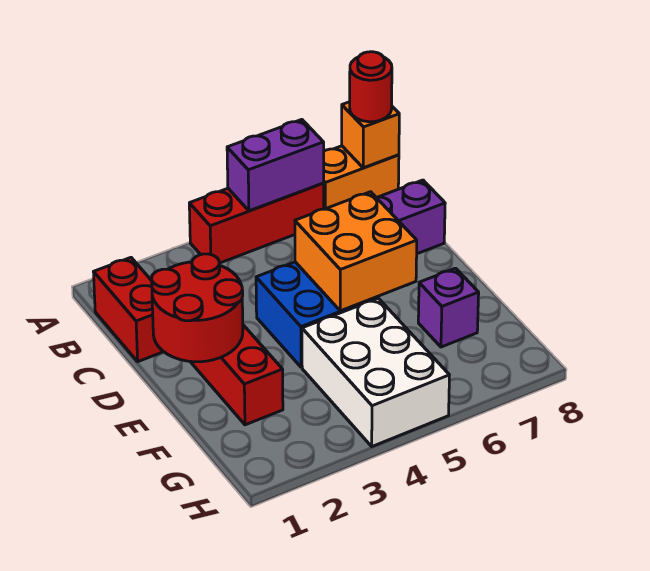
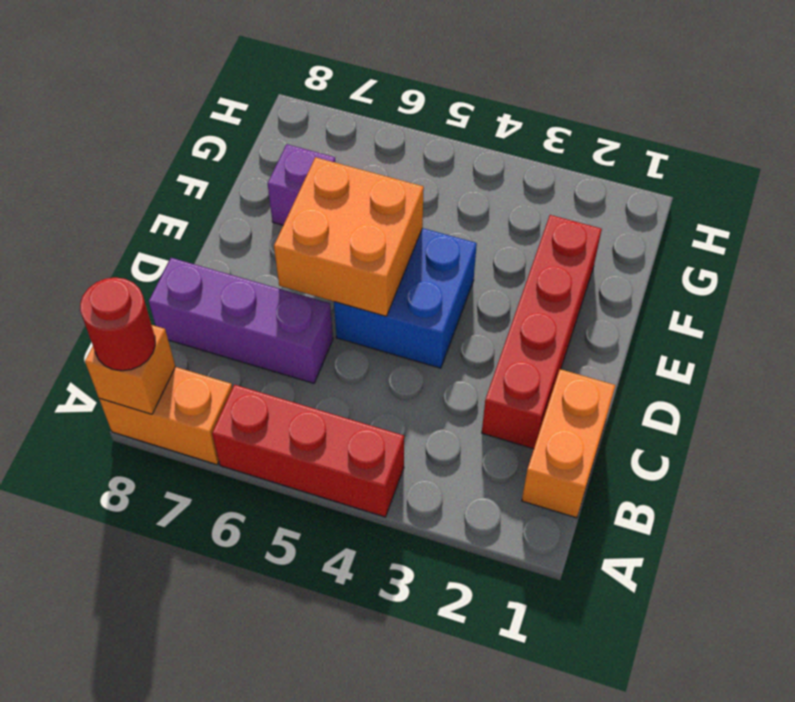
purple brick A5:A6 level 2 -> none
red brick B1:C1 level 1 -> orange brick B1:C1 level 1
red round brick D1:E2 level 2 -> none
white brick F4:H5 level 1 -> none

